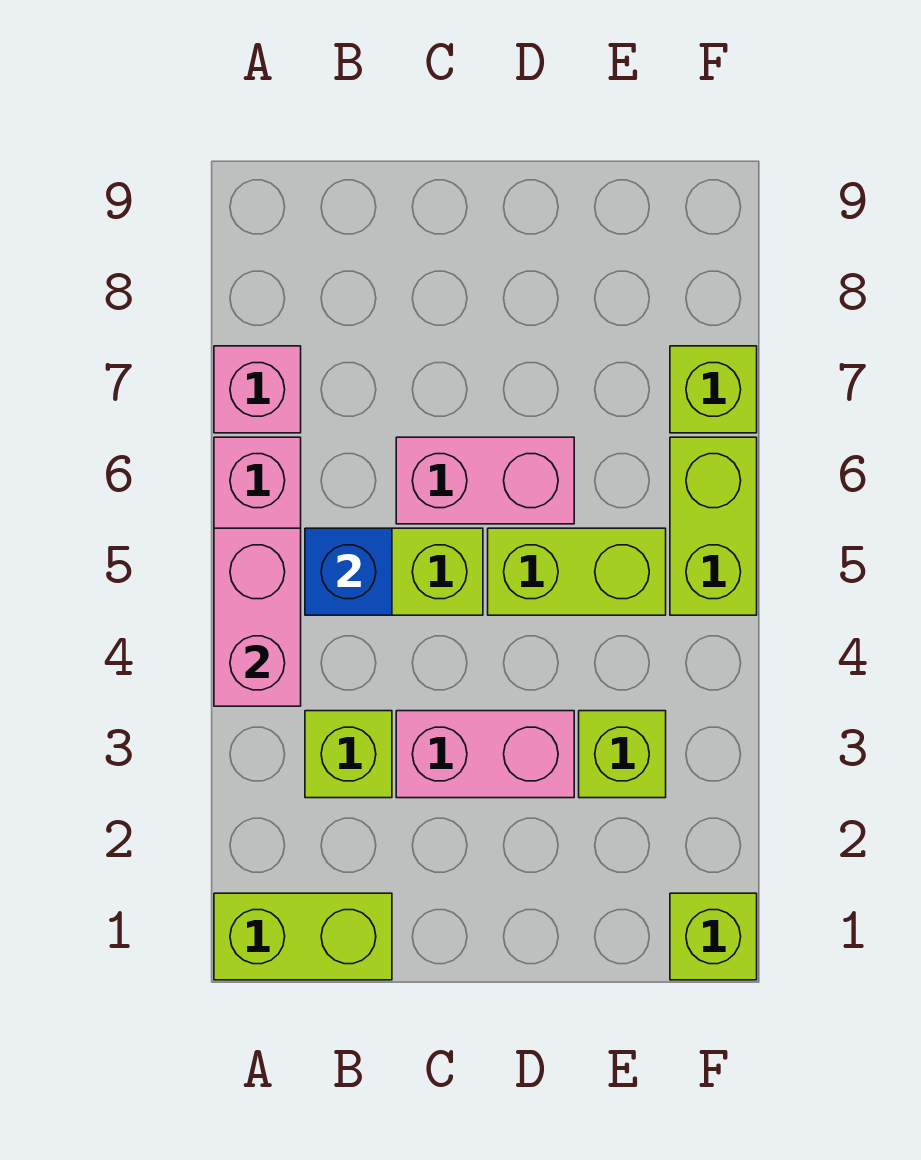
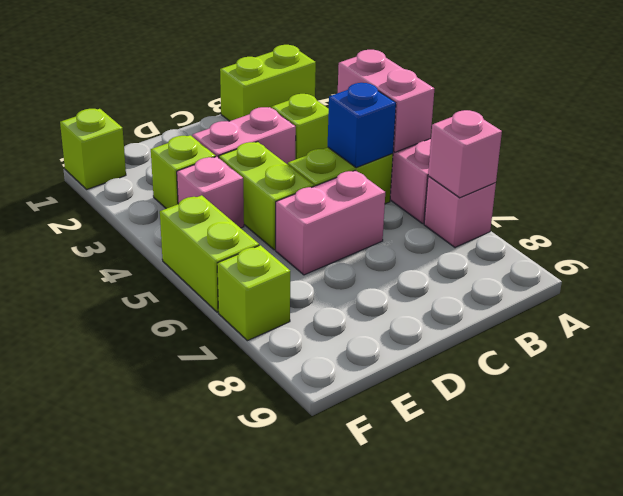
none -> pink brick A7 level 2
lime brick D5:E5 level 1 -> lime brick D4:D5 level 1
none -> pink brick E4 level 1

